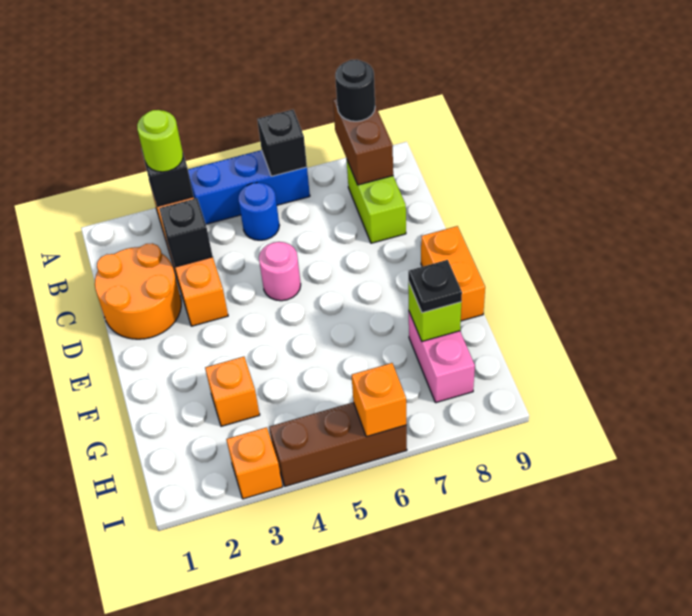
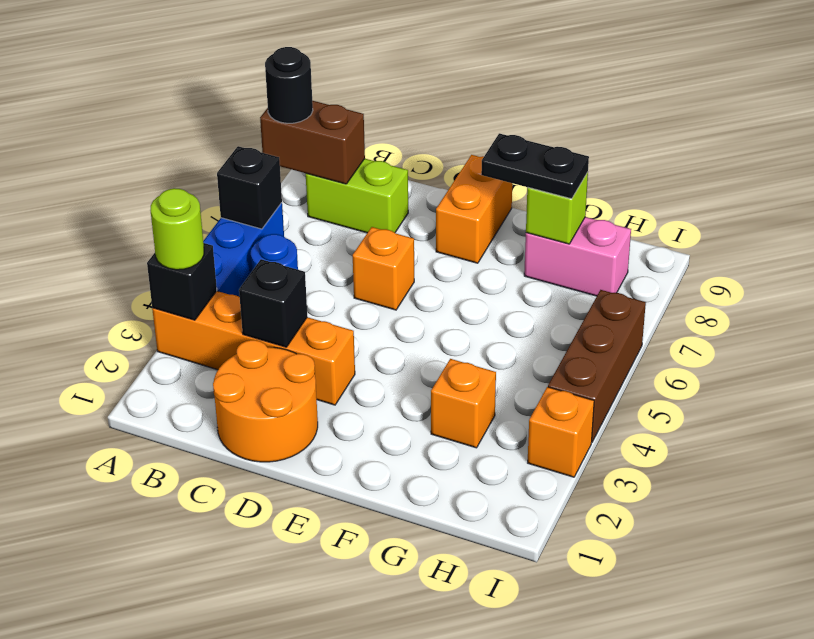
pink round brick D5 level 1 -> none
orange brick E9:F9 level 1 -> orange brick E8:E9 level 1
black plate G8 level 3 -> black plate F8:G8 level 3
orange brick I6 level 2 -> orange brick D6 level 1

